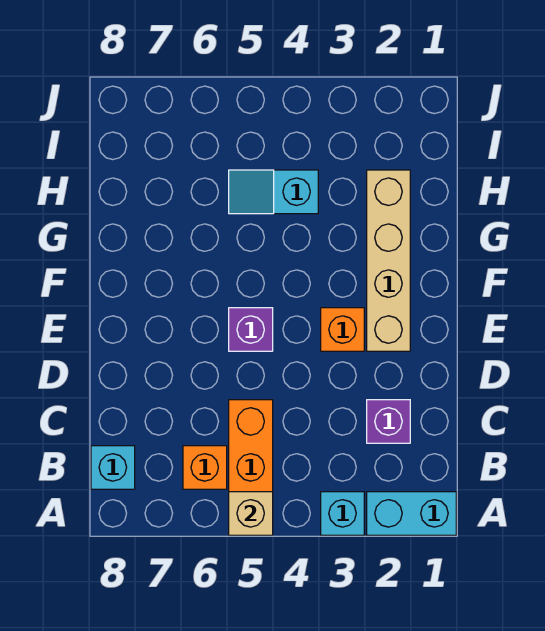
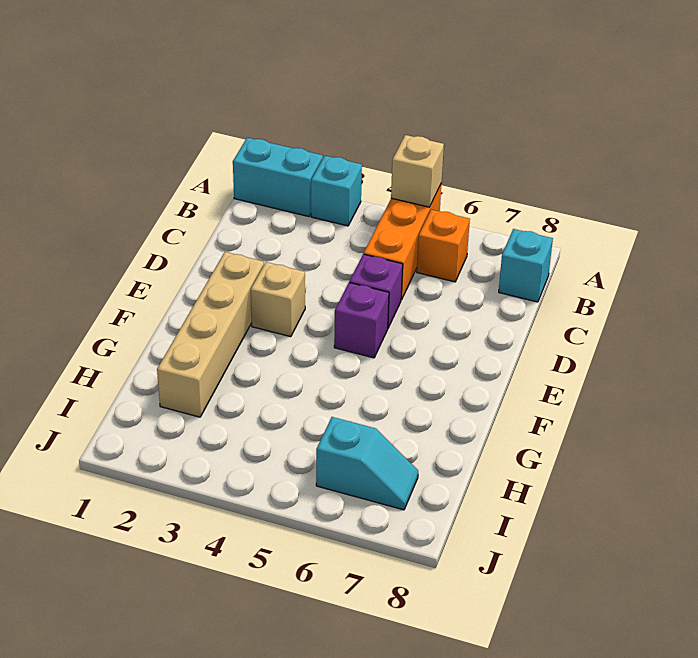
purple brick C2 level 1 -> purple brick D5 level 1
orange brick E3 level 1 -> tan brick E3 level 1
cyan slope H4:H5 level 1 top 4 -> cyan slope I6:I7 level 1 top 6

